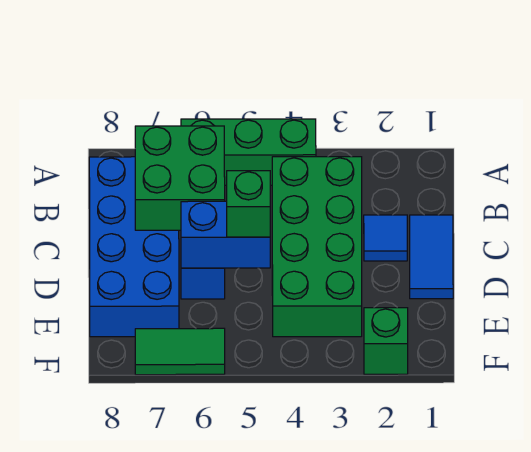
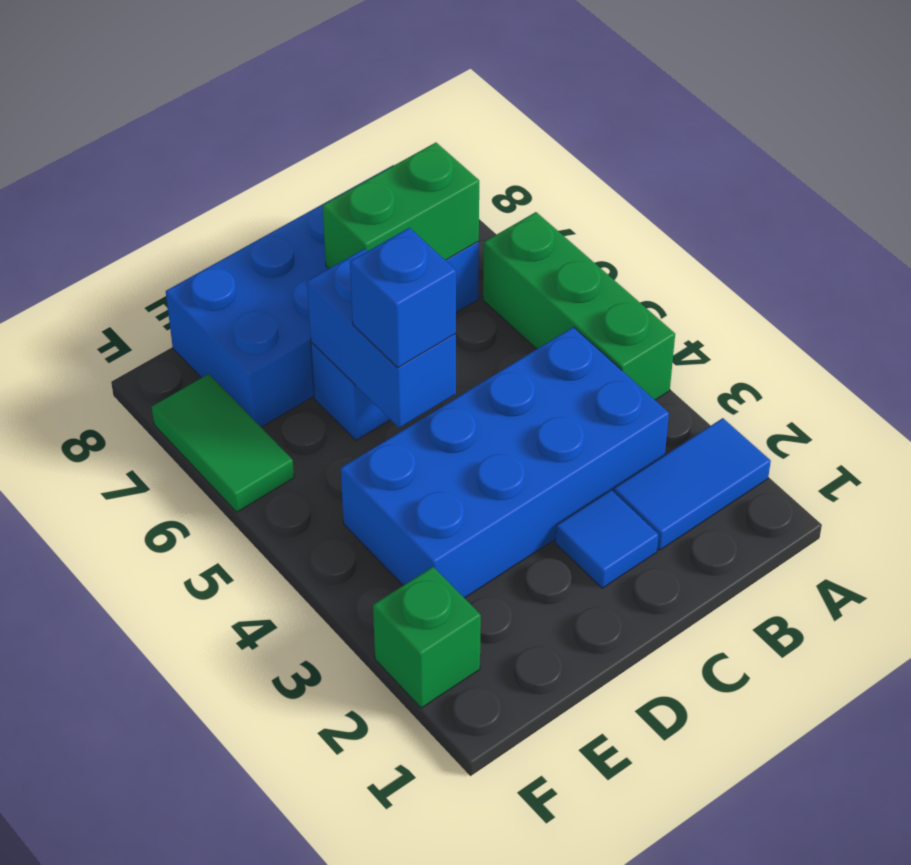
green brick B3:E4 level 1 -> blue brick B3:E4 level 1
green brick B6:C7 level 2 -> green brick B7:C7 level 2
blue tile C1:D1 level 1 -> blue tile A2:B2 level 1
green brick D5 level 3 -> blue brick D5 level 3

